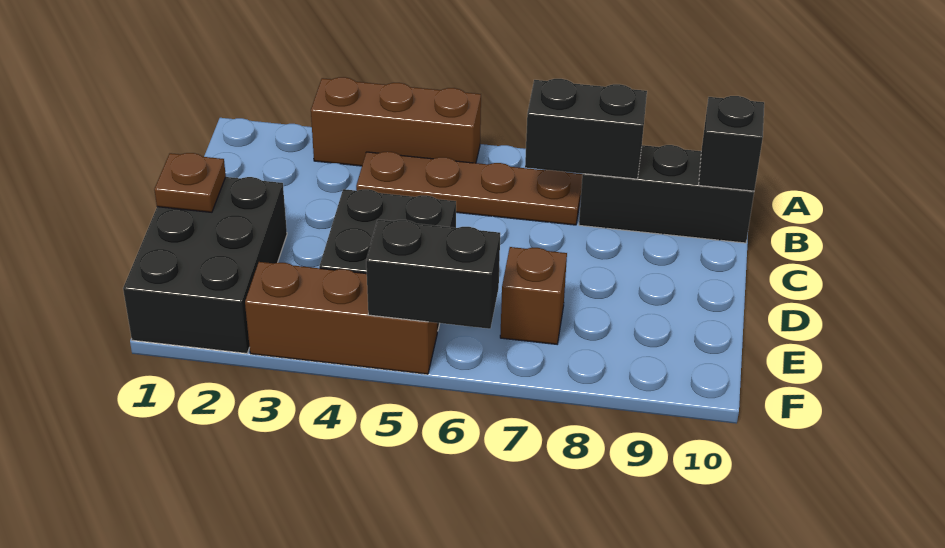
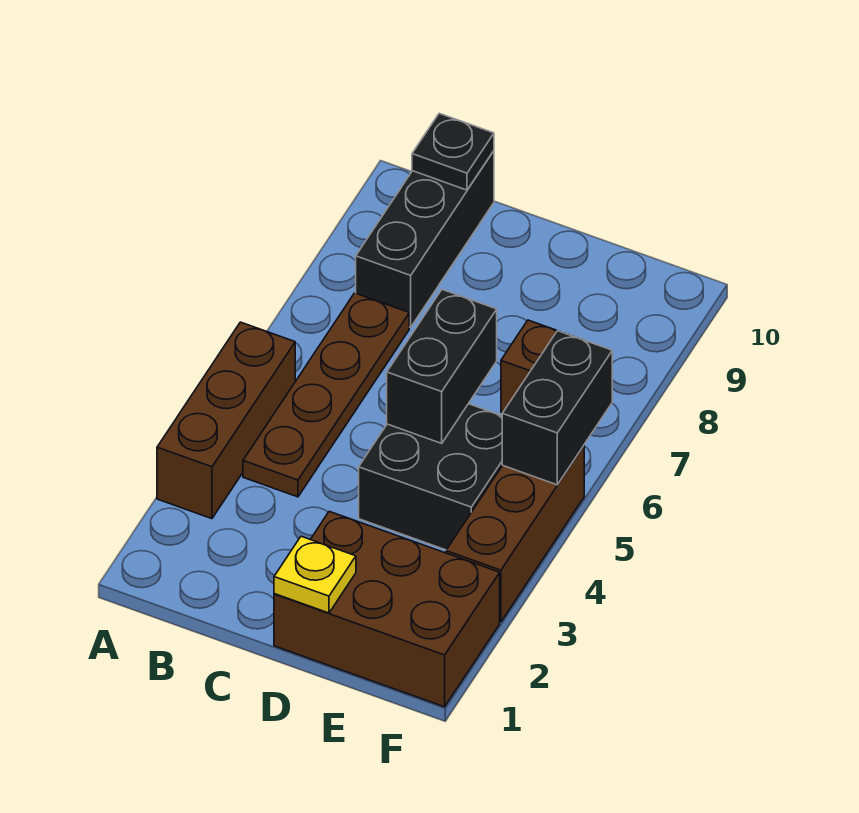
black brick B7:B8 level 2 -> black brick D5:D6 level 2
black brick B10 level 2 -> black plate B10 level 2
black brick D1:F2 level 1 -> brown brick D1:F2 level 1
brown plate D1 level 2 -> yellow plate D1 level 2

